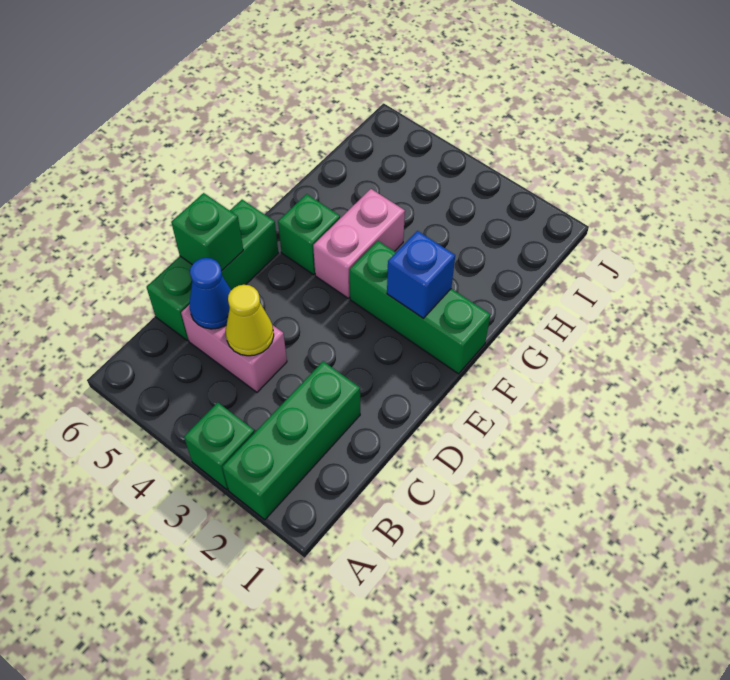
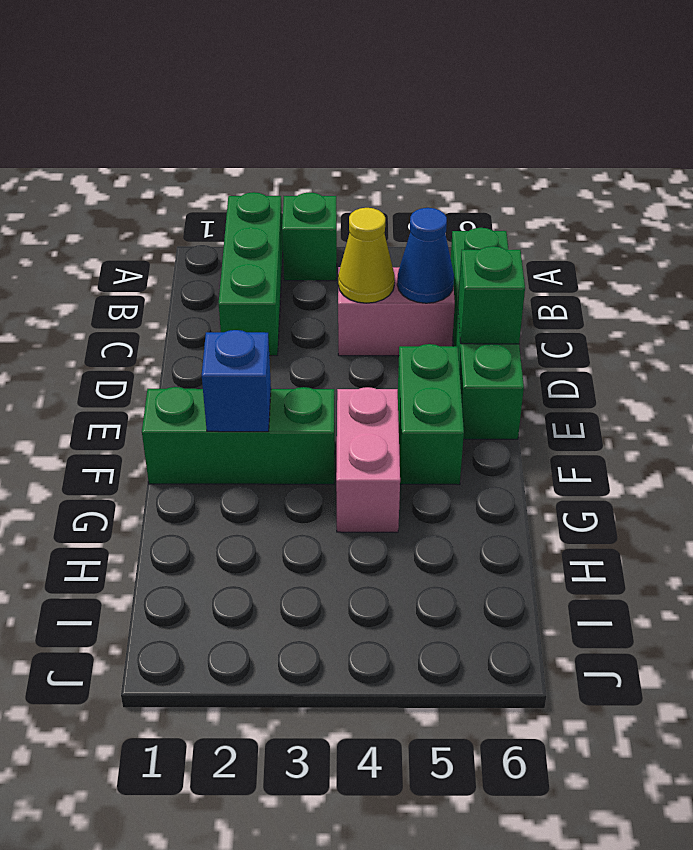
green brick C6:E6 level 1 -> green brick B6:E6 level 1
green brick F5 level 1 -> green brick E5:F5 level 1

